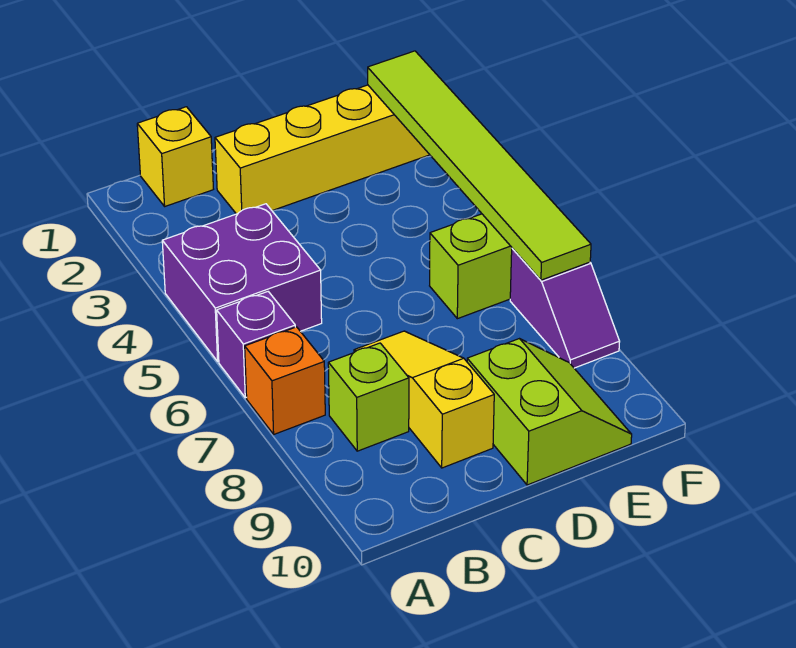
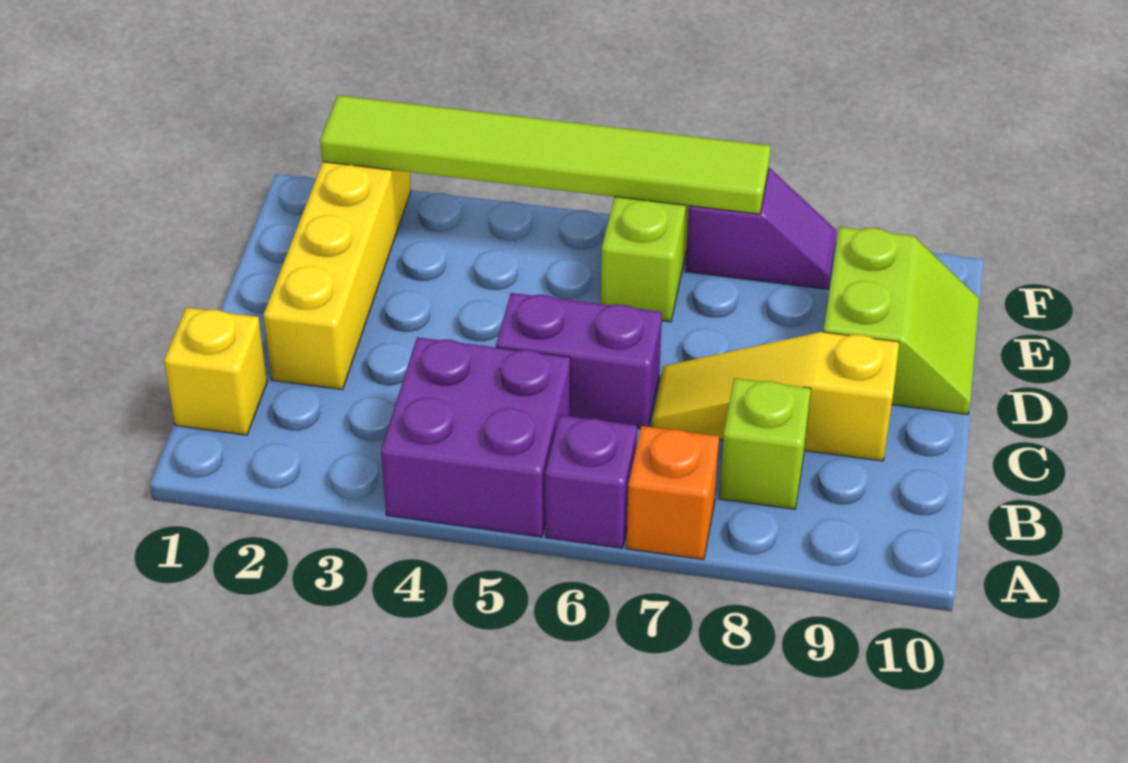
none -> purple brick C5:C6 level 1
lime slope D9:E10 level 1 top D -> lime slope D9:E10 level 1 top 9

